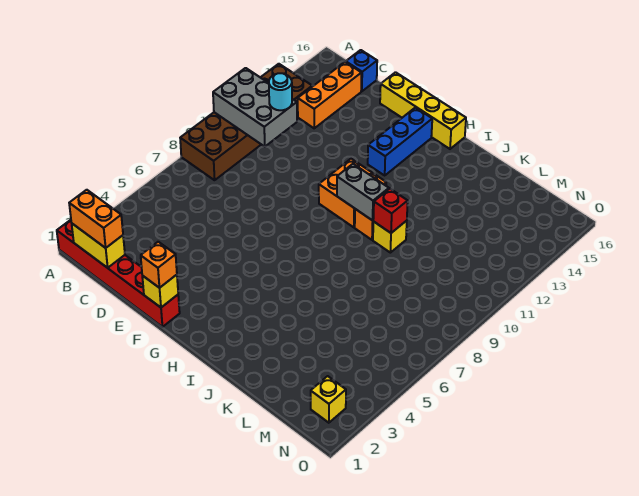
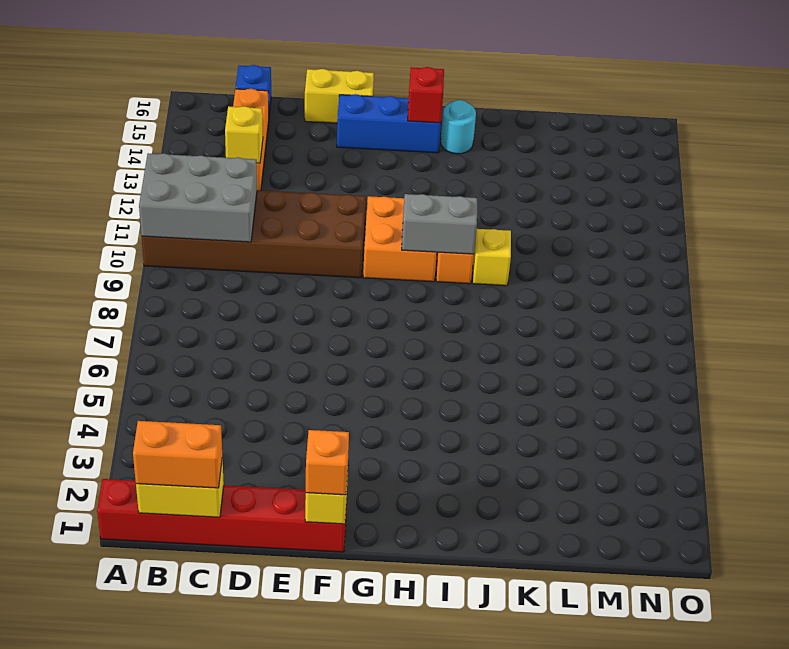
brown brick A8:B13 level 1 -> brown brick A10:F11 level 1
cyan round brick C11 level 3 -> cyan round brick I15 level 1
yellow brick E16:H16 level 1 -> yellow brick E16:F16 level 1
blue brick G13:G15 level 1 -> blue brick F15:H15 level 1
red brick J10 level 2 -> red brick H15 level 2
yellow brick N2 level 1 -> yellow brick C13 level 2

